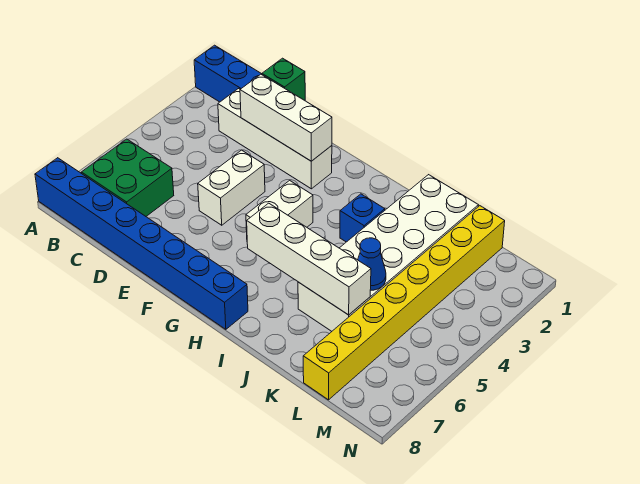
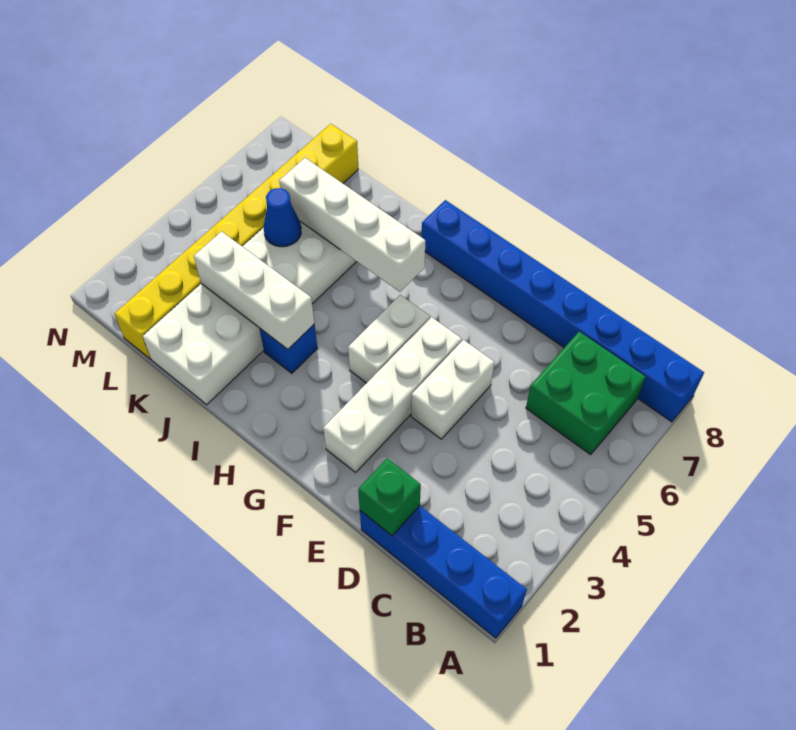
white brick C2:F2 level 1 -> white brick F2:F5 level 1
white brick D2:F2 level 2 -> white brick I3:K3 level 2

